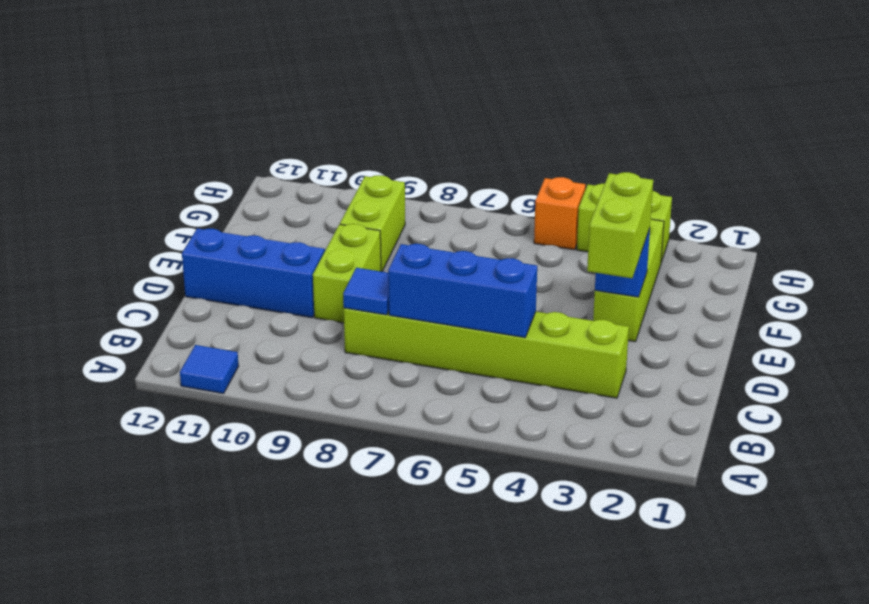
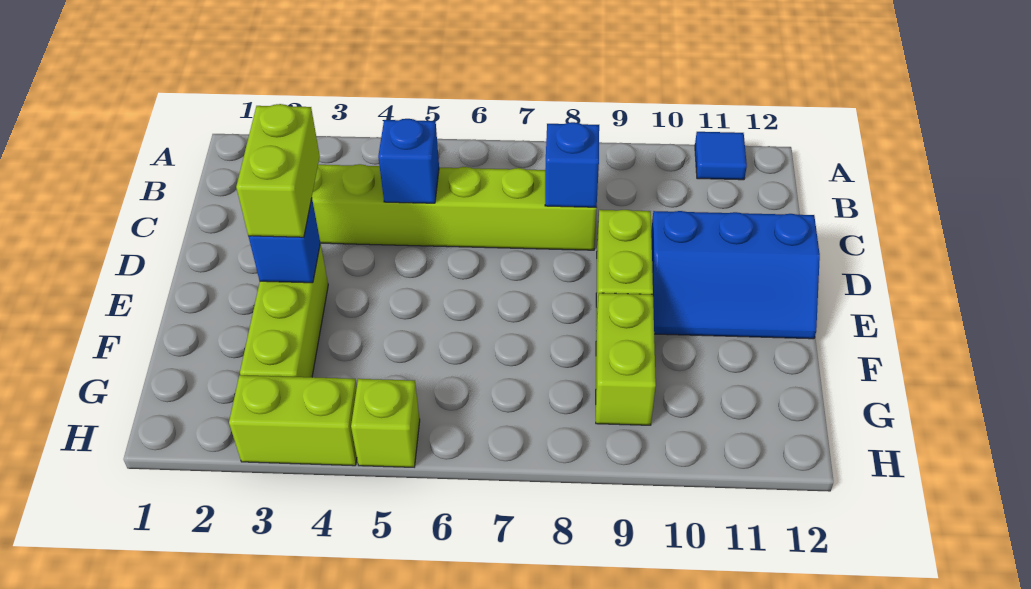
blue brick C5:C7 level 2 -> blue brick C5 level 2
blue tile C8 level 2 -> blue brick C8 level 2
orange brick H5 level 1 -> lime brick H5 level 1

